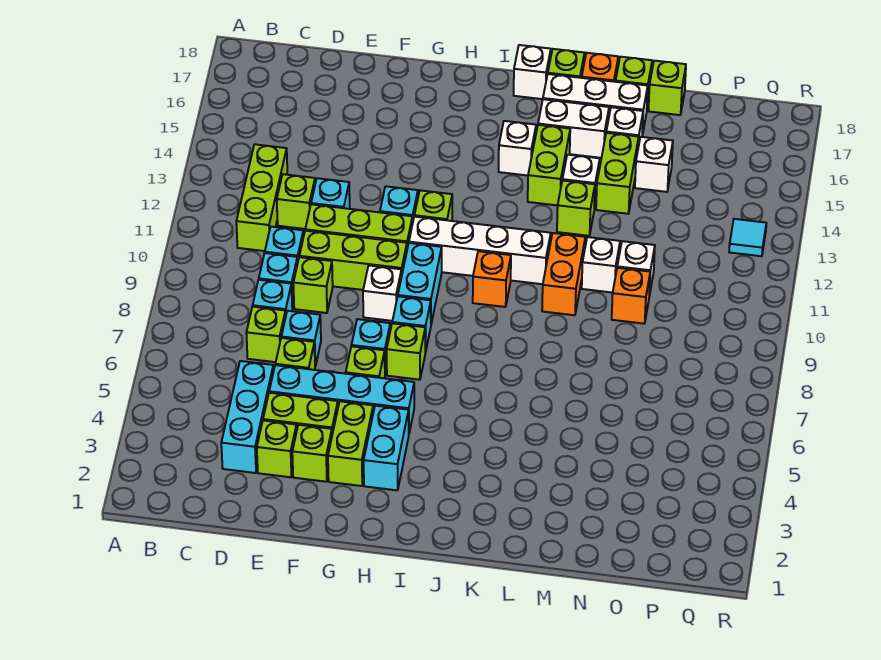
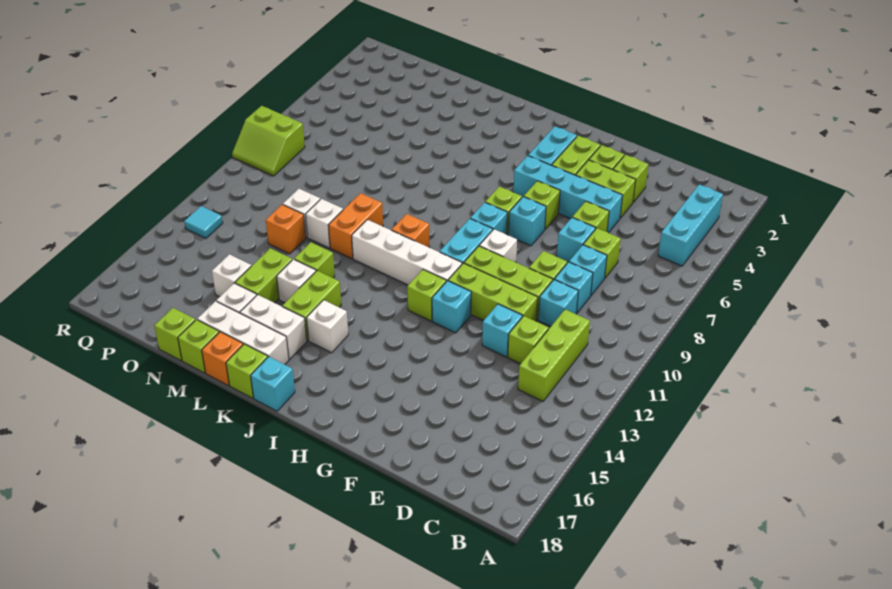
cyan brick D3:D5 level 1 -> cyan brick B3:B5 level 1
white brick J18 level 1 -> cyan brick J18 level 1
orange brick N10 level 1 -> orange brick N12 level 1
none -> lime slope Q8:R9 level 1 top 8

